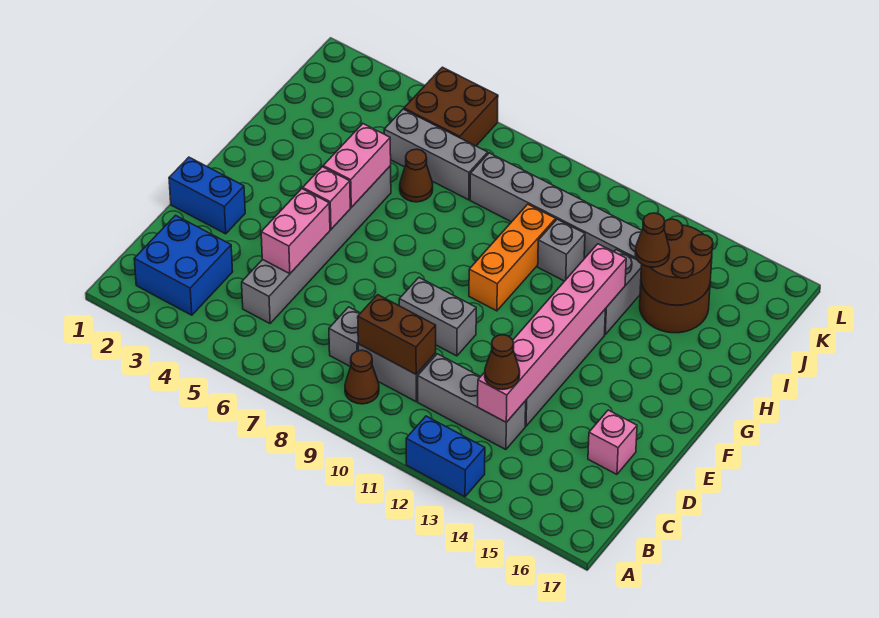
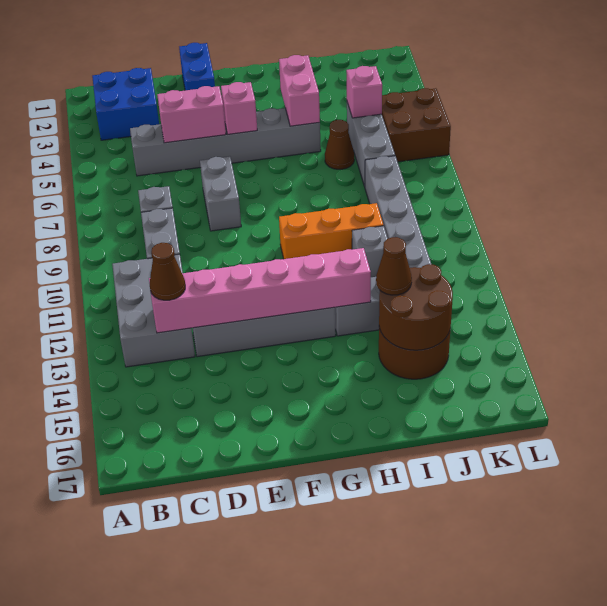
blue brick A12:A13 level 1 -> none
brown cone B9 level 1 -> none
brown brick C9:C10 level 2 -> none
grey brick C11:C13 level 1 -> grey brick B11:C13 level 1
pink brick D16 level 1 -> pink brick J5 level 2
grey brick E9:E10 level 1 -> grey brick E7:E8 level 1
pink brick G5:H5 level 2 -> pink brick H4:H5 level 2

